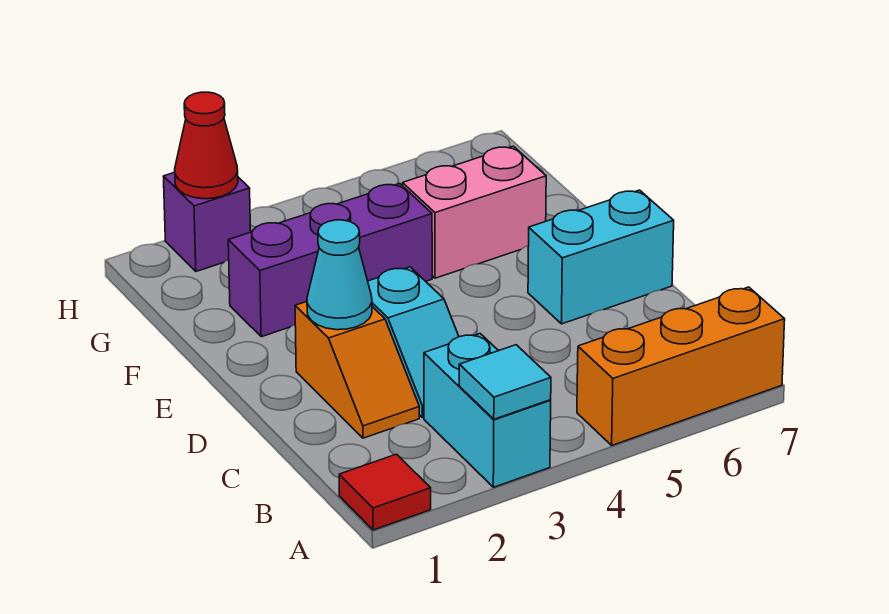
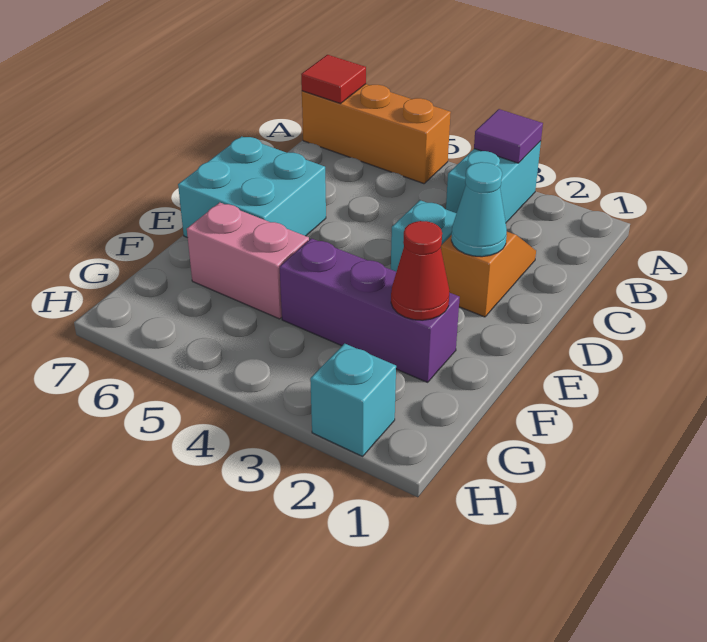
red tile A1 level 1 -> red tile A7 level 2
cyan tile A3 level 2 -> purple tile A3 level 2
cyan brick D6:D7 level 1 -> cyan brick D6:E7 level 1
purple brick H2 level 1 -> cyan brick H2 level 1
red cone H2 level 2 -> red cone F2 level 2

